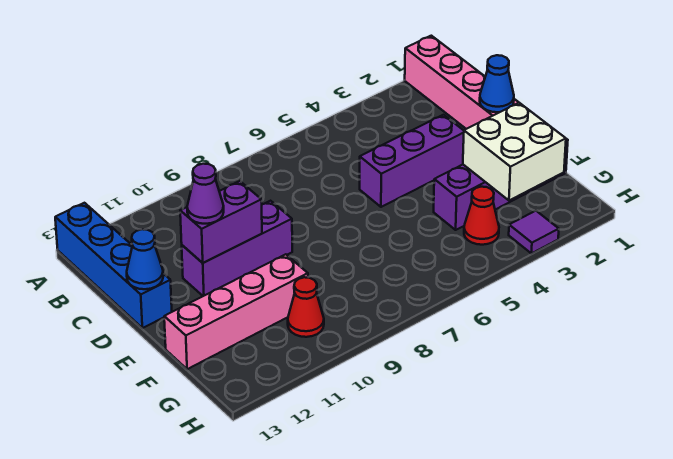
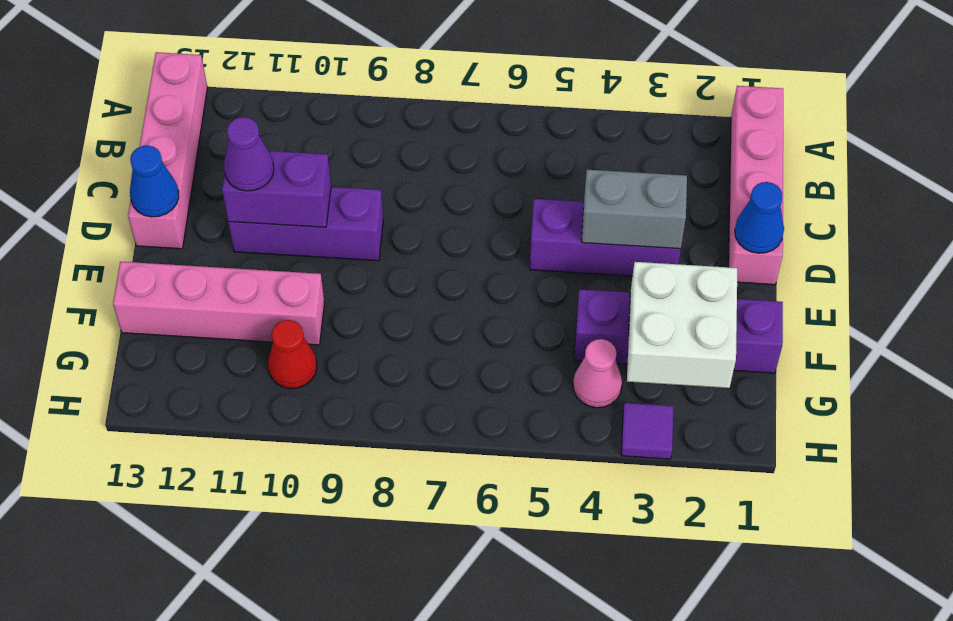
blue brick A13:D13 level 1 -> pink brick A13:D13 level 1
none -> grey brick D3:D4 level 2
red cone G4 level 1 -> pink cone G4 level 1

